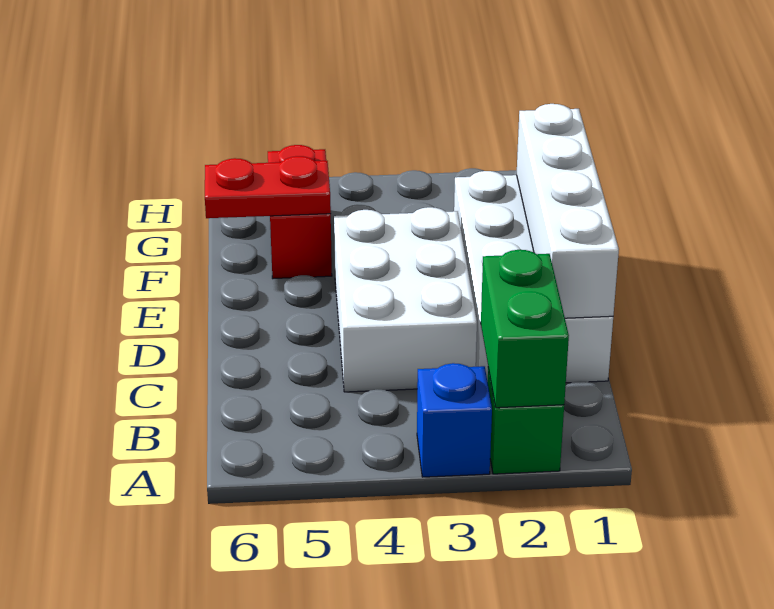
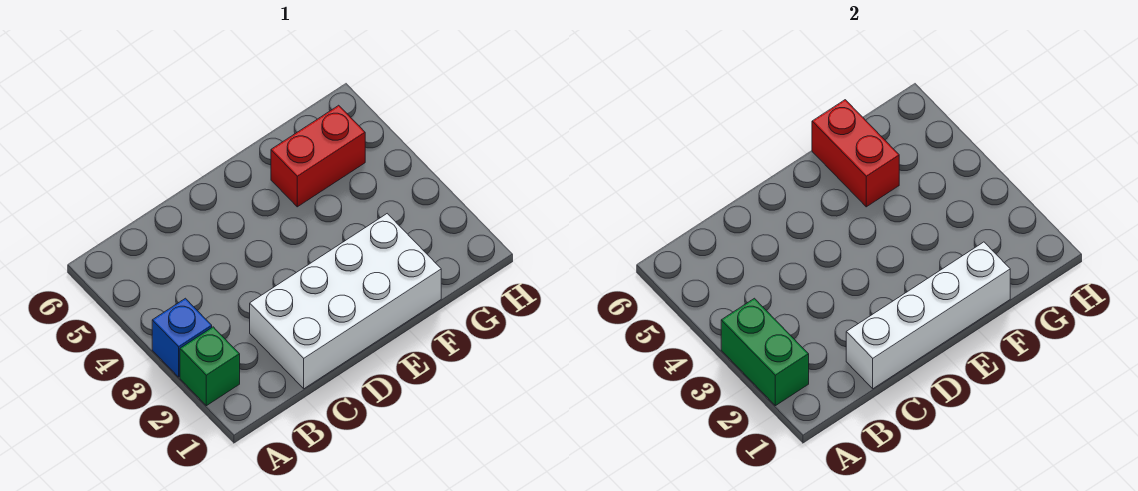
green brick A2:B2 level 2 -> green brick A2:A3 level 2
white brick C3:E4 level 1 -> none
red plate F5:F6 level 2 -> red brick F5:F6 level 2

